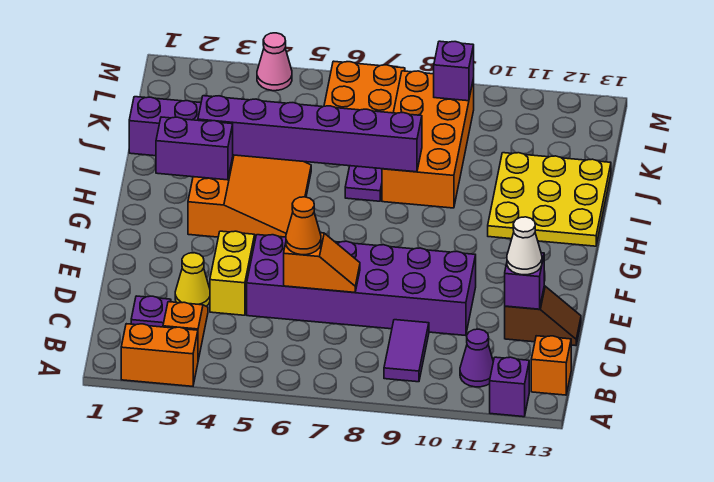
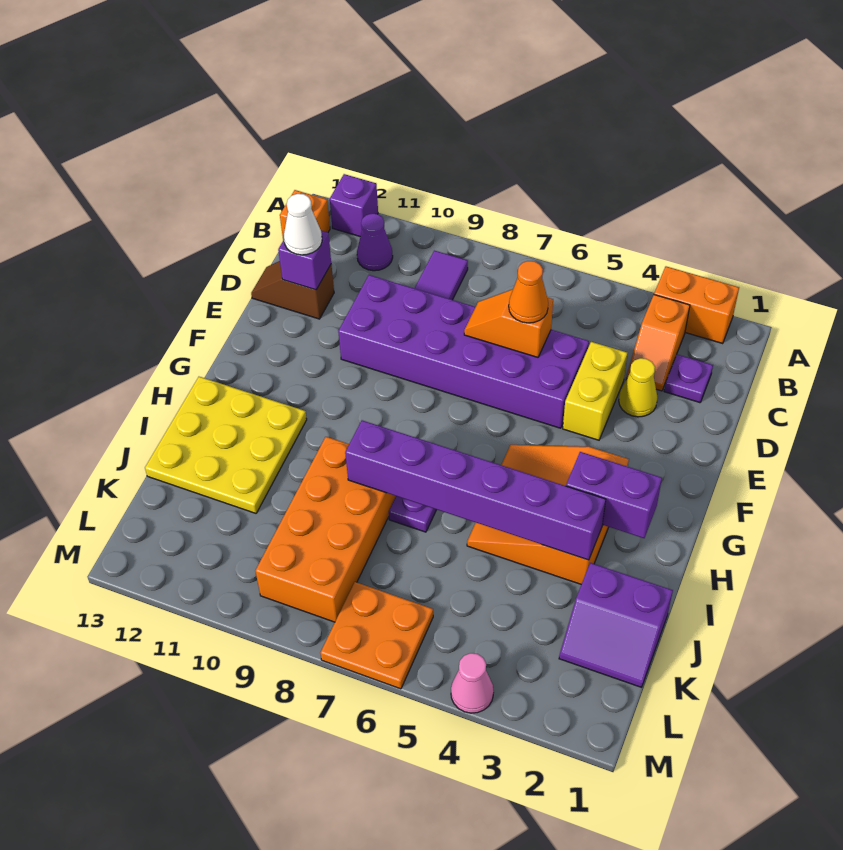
purple brick L9 level 2 -> none

